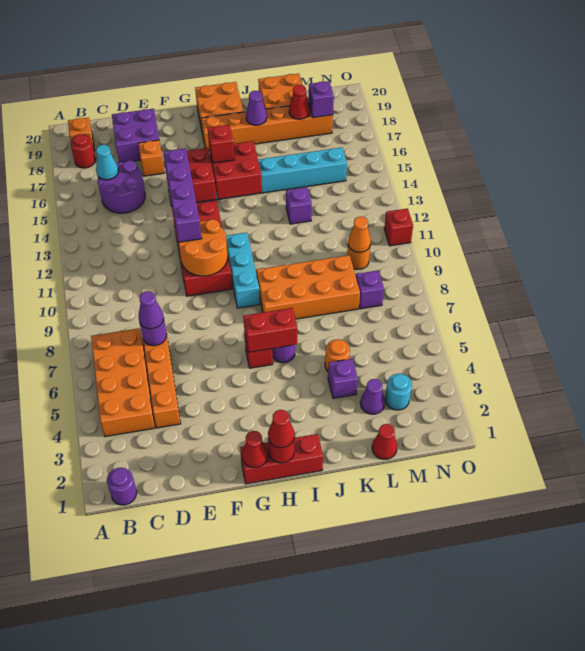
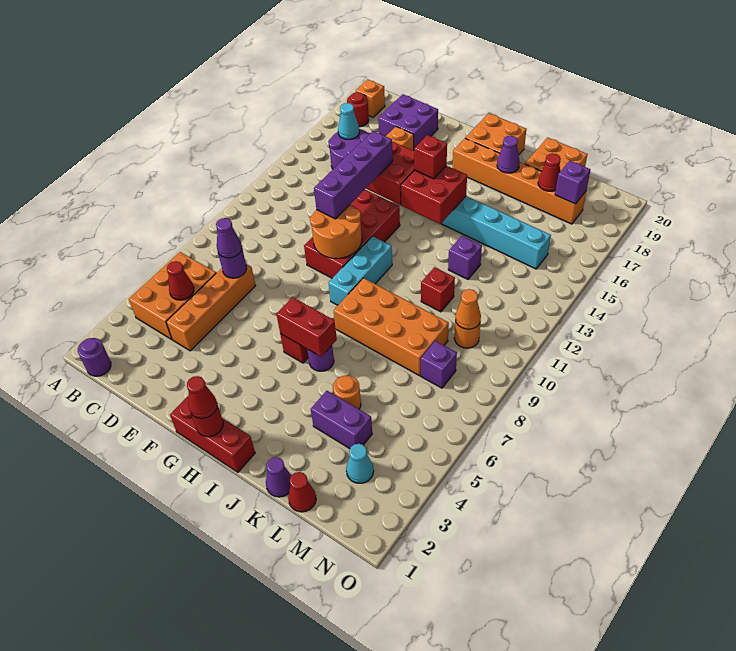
orange brick B4:C7 level 1 -> orange brick B4:C6 level 1
red cone G1 level 2 -> red cone C5 level 2
purple brick K4 level 1 -> purple brick K4:L4 level 1
purple cone L3 level 1 -> purple cone K1 level 1
cyan round brick M3 level 1 -> cyan cone M3 level 1
red brick O11 level 1 -> red brick K11 level 1

